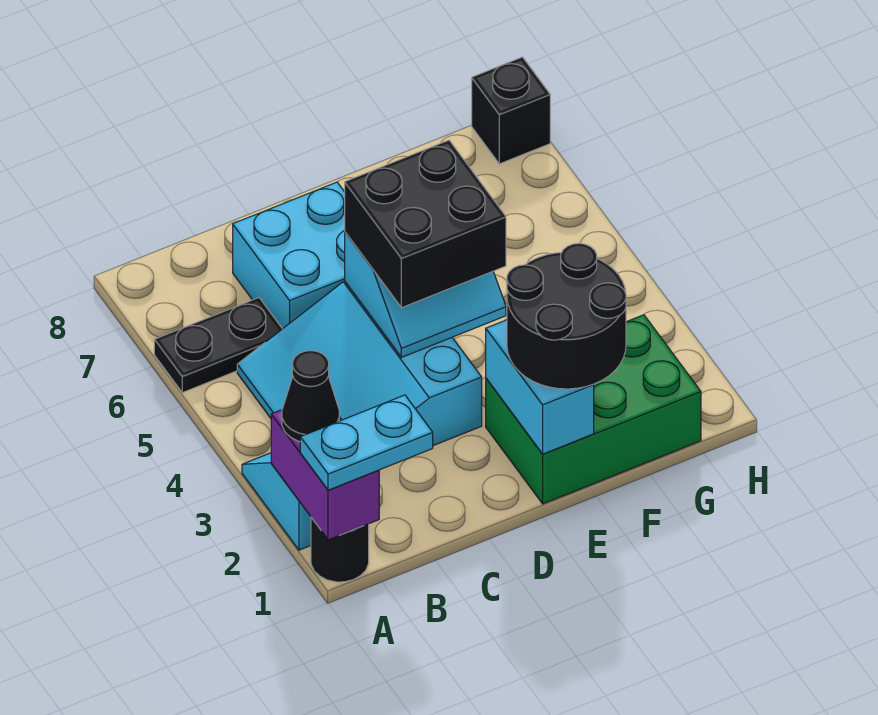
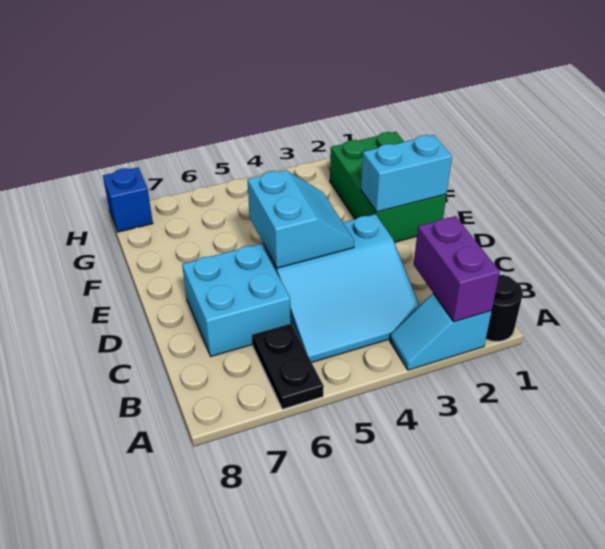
purple brick A1:A2 level 2 -> purple brick A2:B2 level 2
cyan plate A1:B1 level 3 -> none
black cone A2 level 3 -> none
black brick D4:E5 level 3 -> none
black round brick E1:F2 level 3 -> none
black brick H8 level 1 -> blue brick H8 level 1

